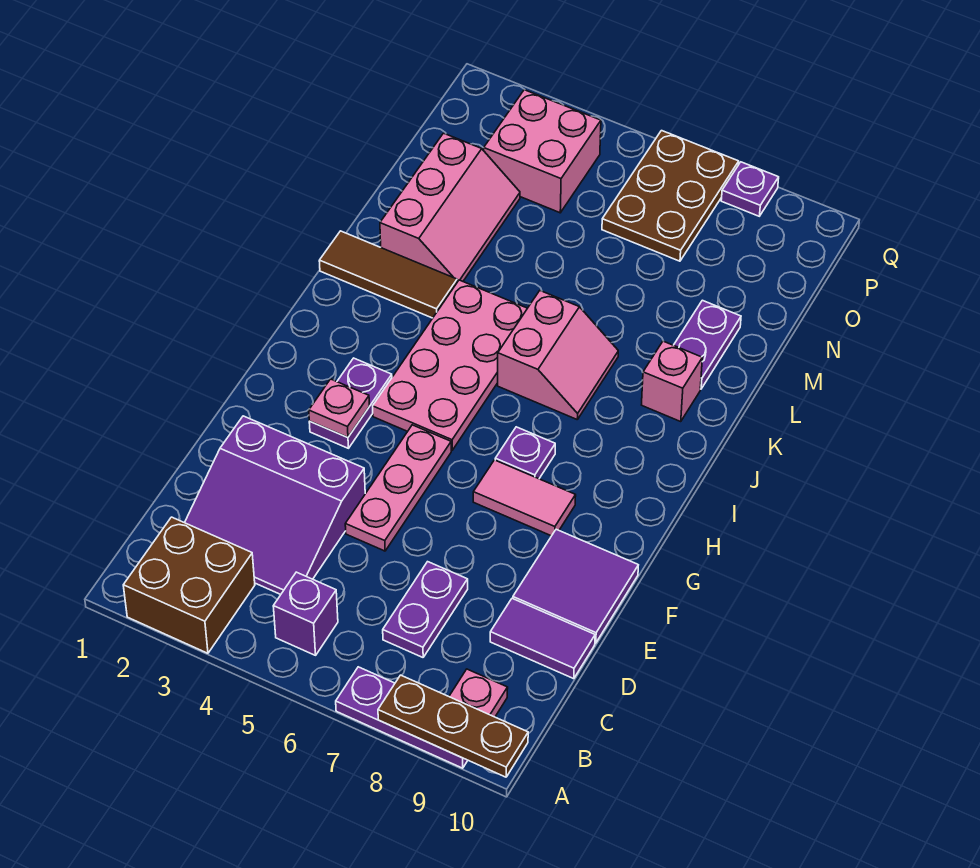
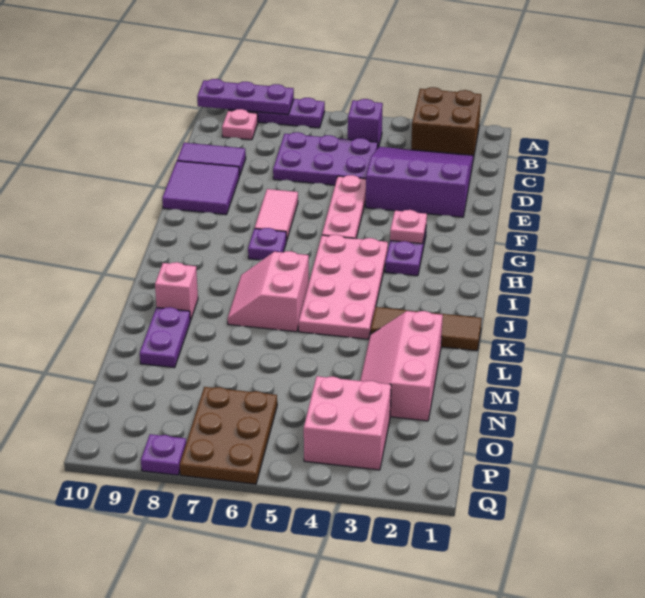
brown plate A8:A10 level 2 -> purple plate A8:A10 level 2
purple plate C7:D7 level 1 -> purple plate C5:D7 level 1
pink tile G7:G8 level 1 -> pink tile F7:G7 level 1

